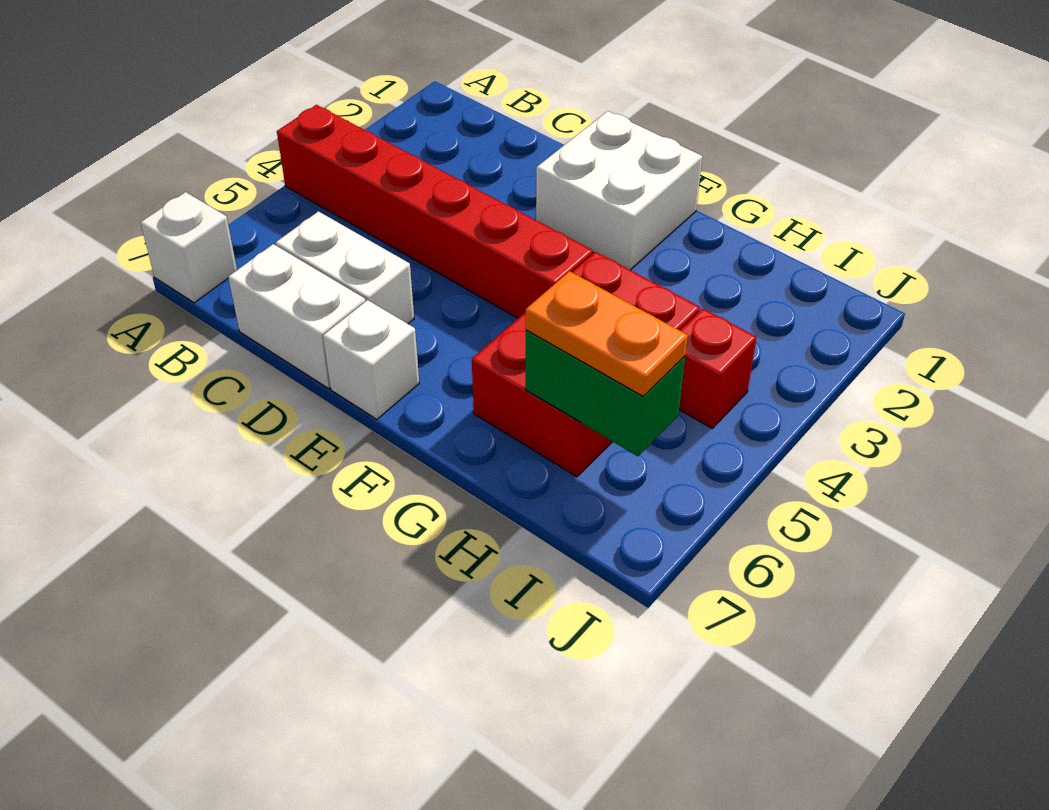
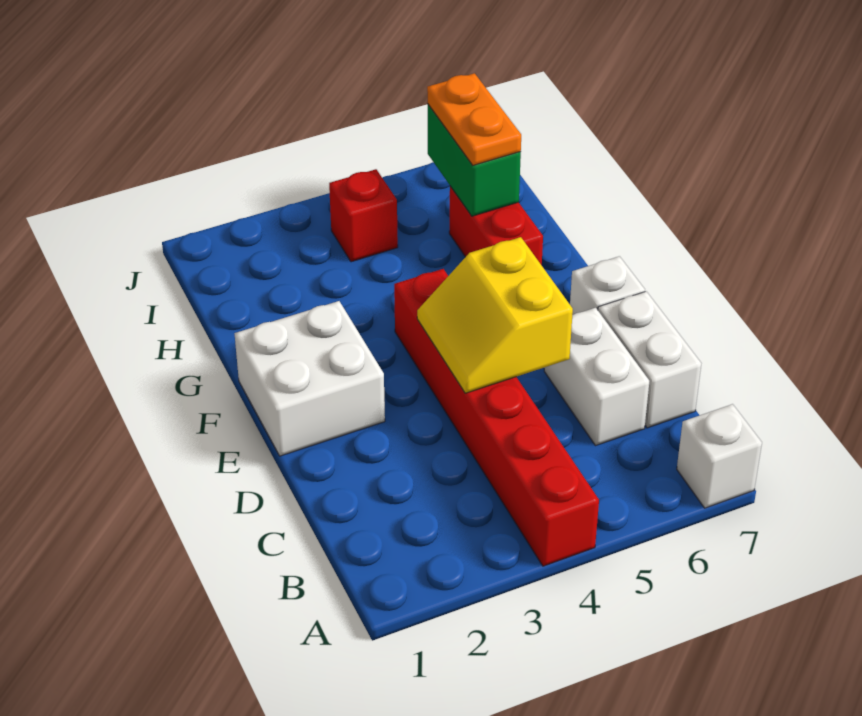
none -> yellow slope D4:E5 level 2 top 5
red brick G4:H6 level 1 -> red brick G6:H6 level 1

